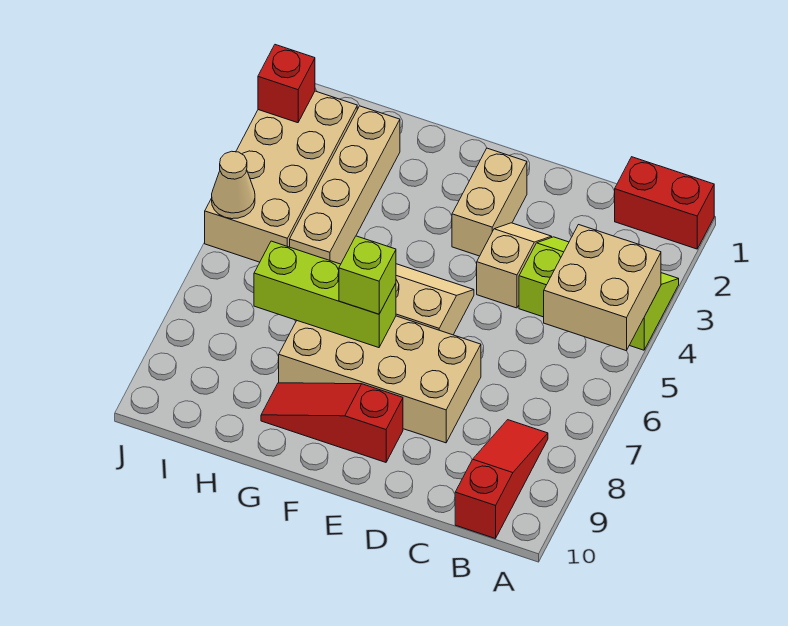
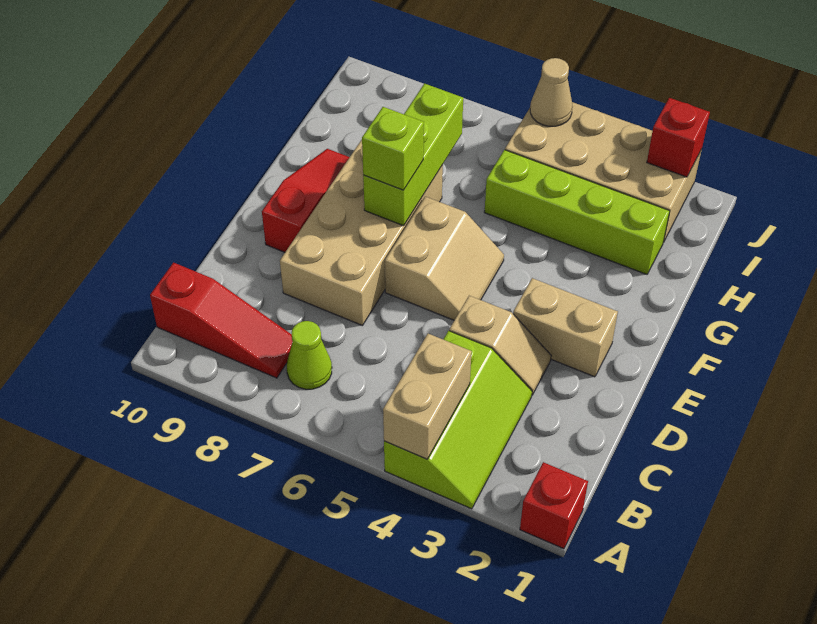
red brick A1:B1 level 1 -> red brick A1 level 1
tan brick A4:B5 level 2 -> tan brick A4:B4 level 2
none -> lime cone B7 level 1
tan brick H2:H5 level 1 -> lime brick H2:H5 level 1

